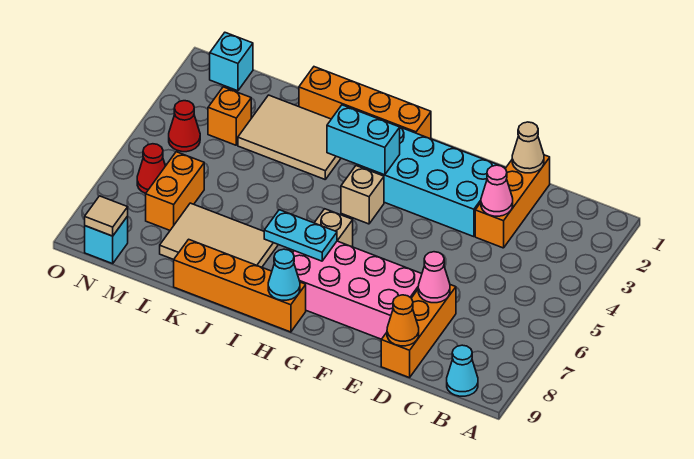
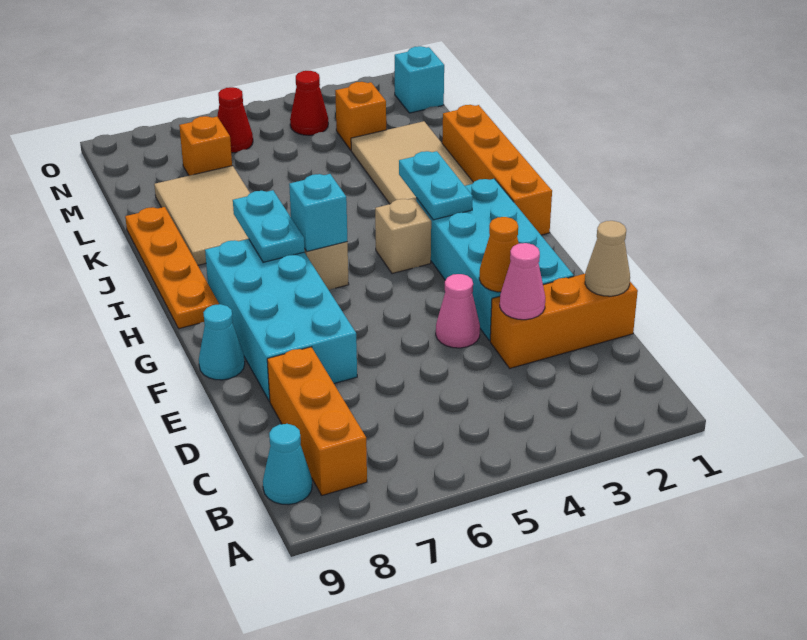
orange brick D7:D9 level 1 -> orange brick B8:D8 level 1
pink cone D7 level 2 -> pink cone E4 level 1
orange cone D9 level 2 -> orange cone E3 level 2
pink brick E7:H8 level 1 -> cyan brick E7:H8 level 1
cyan brick H3:I3 level 2 -> cyan plate H3:I3 level 2
orange brick H9:K9 level 1 -> orange plate H9:K9 level 1
cyan cone H9 level 2 -> cyan cone F9 level 1
orange brick M6:M7 level 1 -> orange brick M7 level 1
cyan brick N9 level 1 -> cyan brick H6 level 2
tan tile N9 level 2 -> none

